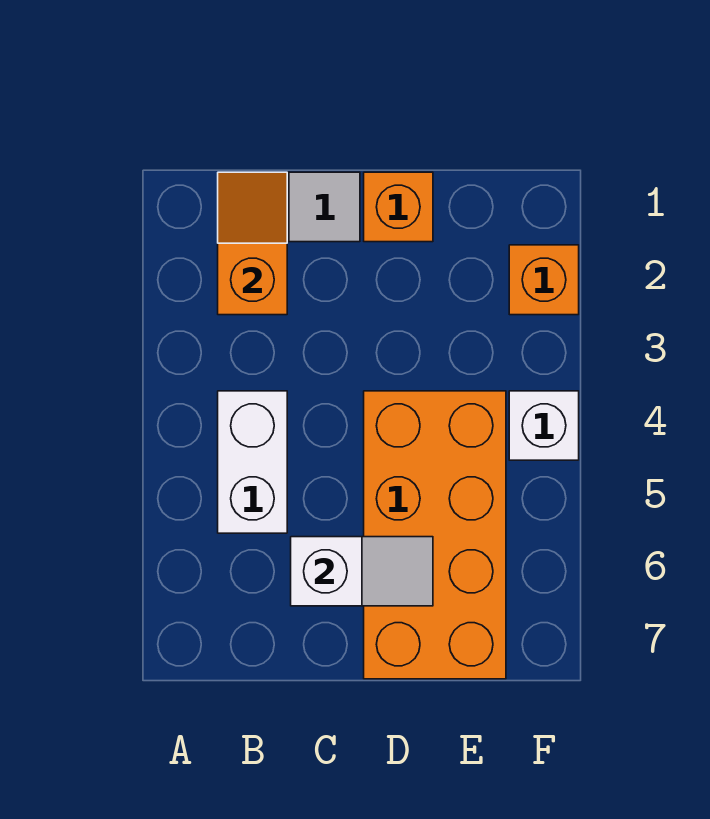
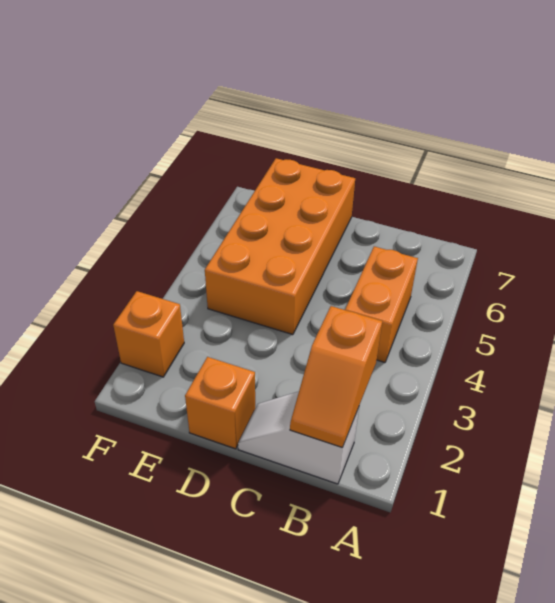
white brick B4:B5 level 1 -> orange brick B4:B5 level 1
white slope C6:D6 level 2 top C -> none
white brick F4 level 1 -> none

